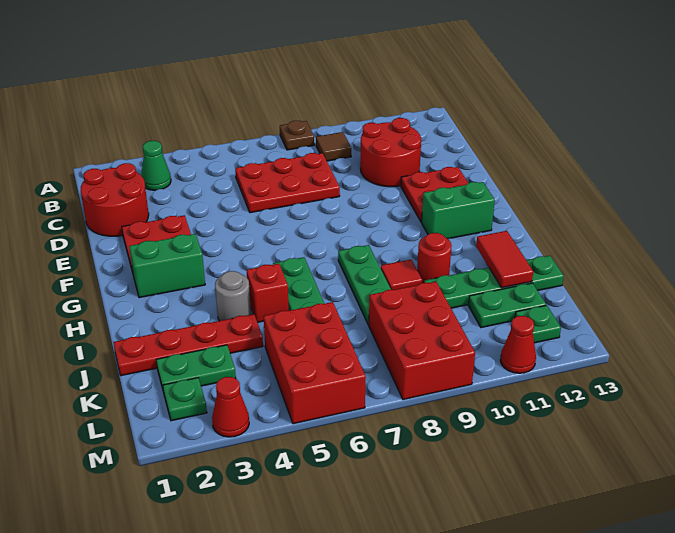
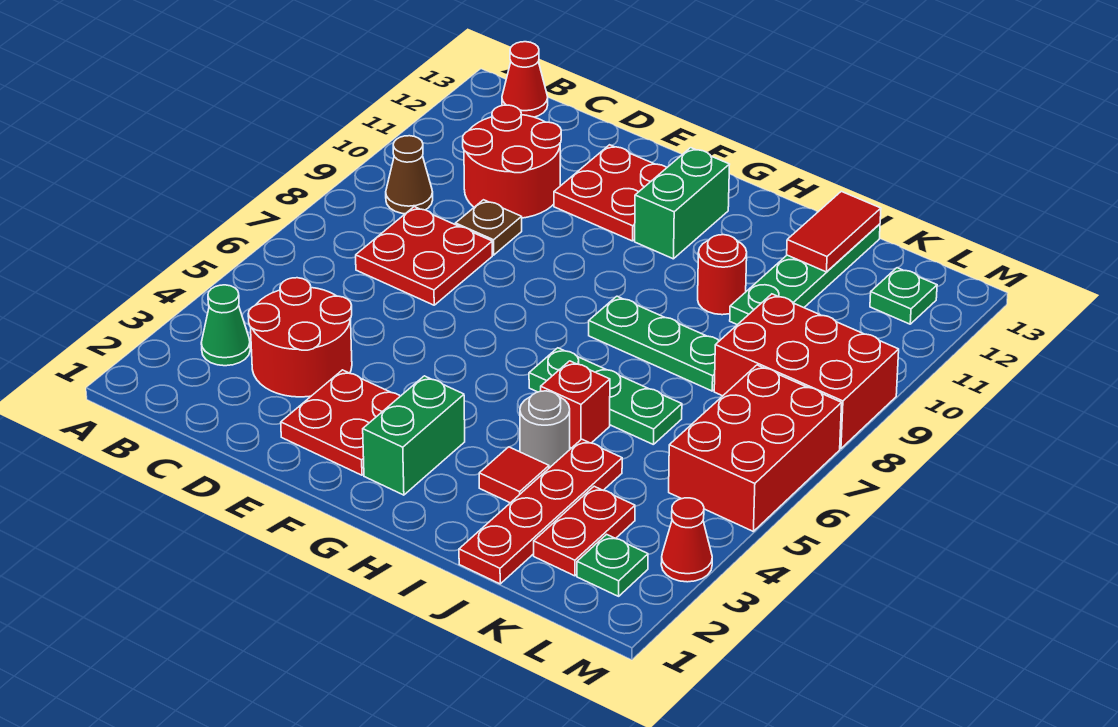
brown plate A8 level 1 -> brown plate D9 level 1
brown tile B9 level 1 -> brown cone B9 level 1
red round brick C1:D2 level 1 -> red round brick C3:D4 level 1
red plate C6:D8 level 1 -> red plate C7:D8 level 1
red tile I9 level 1 -> red tile I3 level 1
red tile I12:J12 level 2 -> red tile J12:J13 level 2
green plate K2:K3 level 1 -> red plate K2:K3 level 1
red brick K5:M6 level 1 -> red brick L5:M7 level 1
green plate K11:K12 level 1 -> none
red cone M11 level 1 -> red cone B13 level 1

